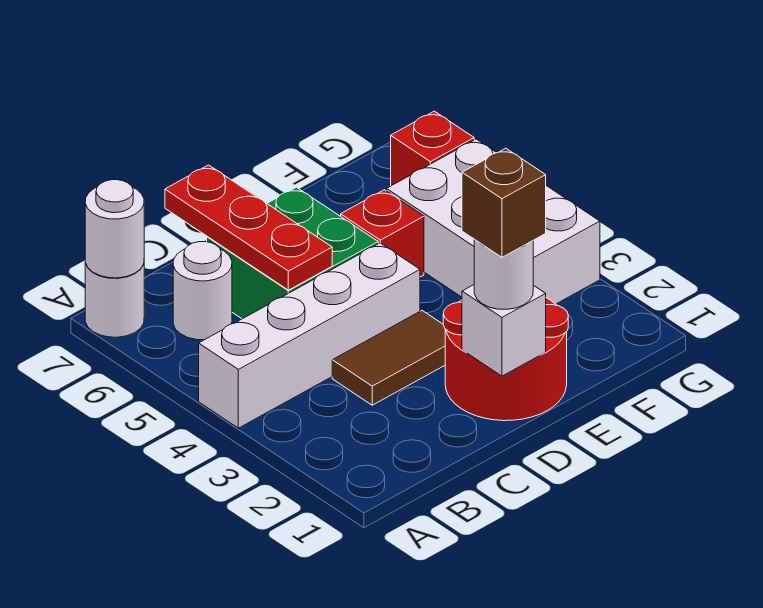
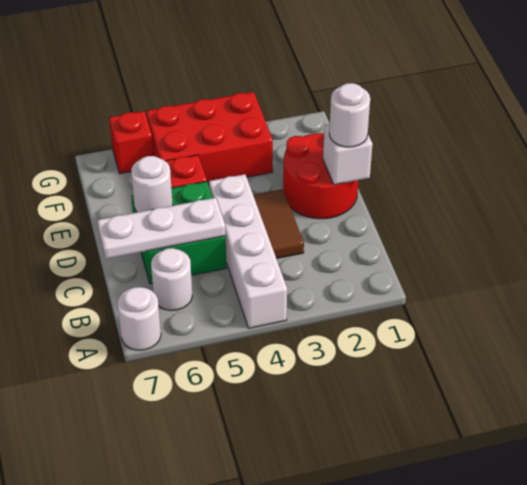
white round brick A7 level 2 -> white round brick D6 level 2
red plate C5:C7 level 2 -> white plate C5:C7 level 2
brown brick D1 level 4 -> none
white brick F3:G5 level 1 -> red brick F3:G5 level 1

